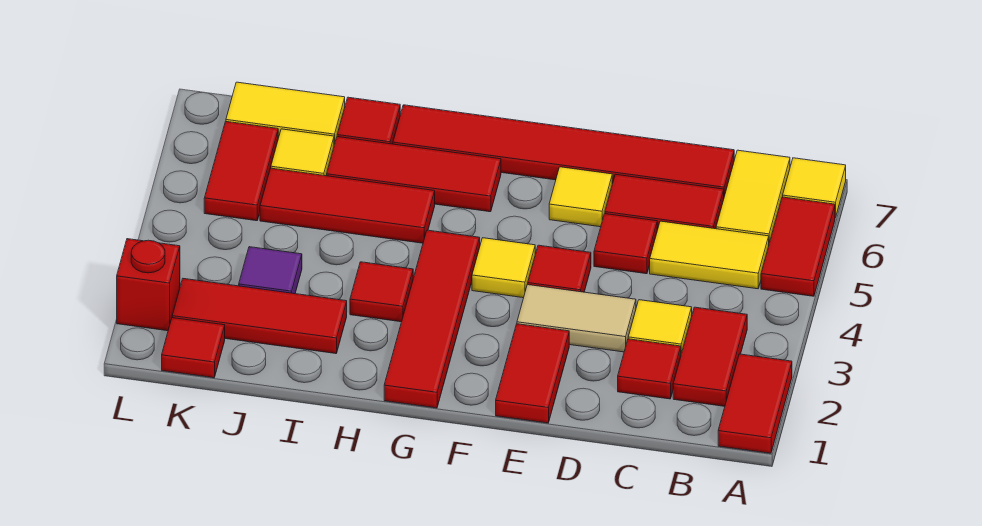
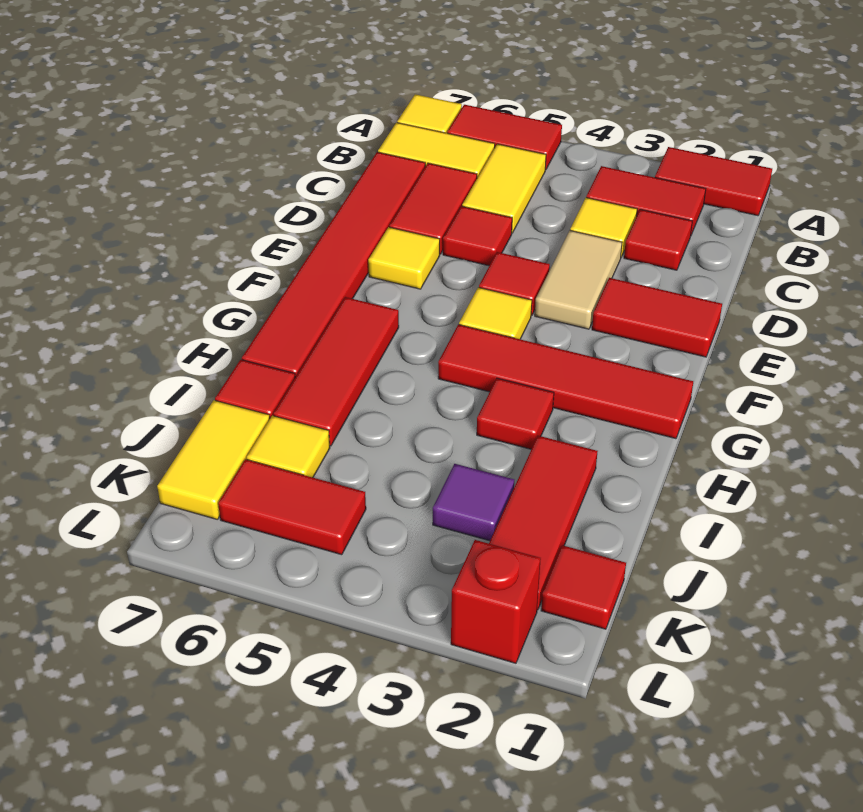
red tile H5:J5 level 1 -> none

